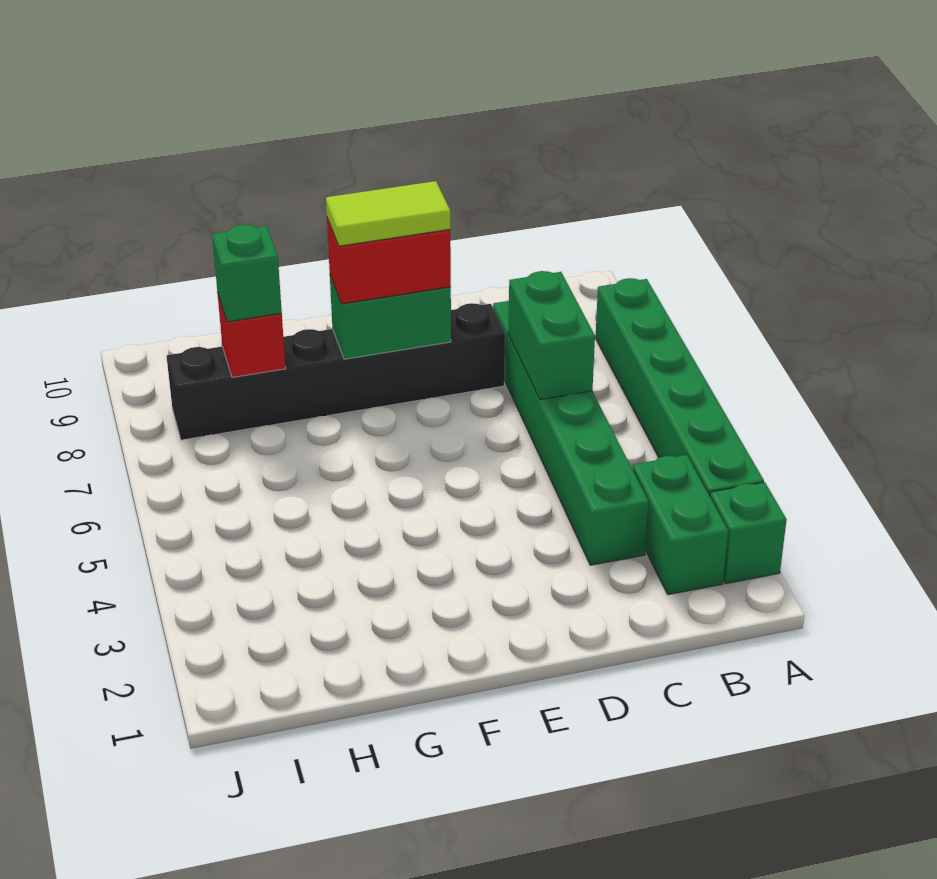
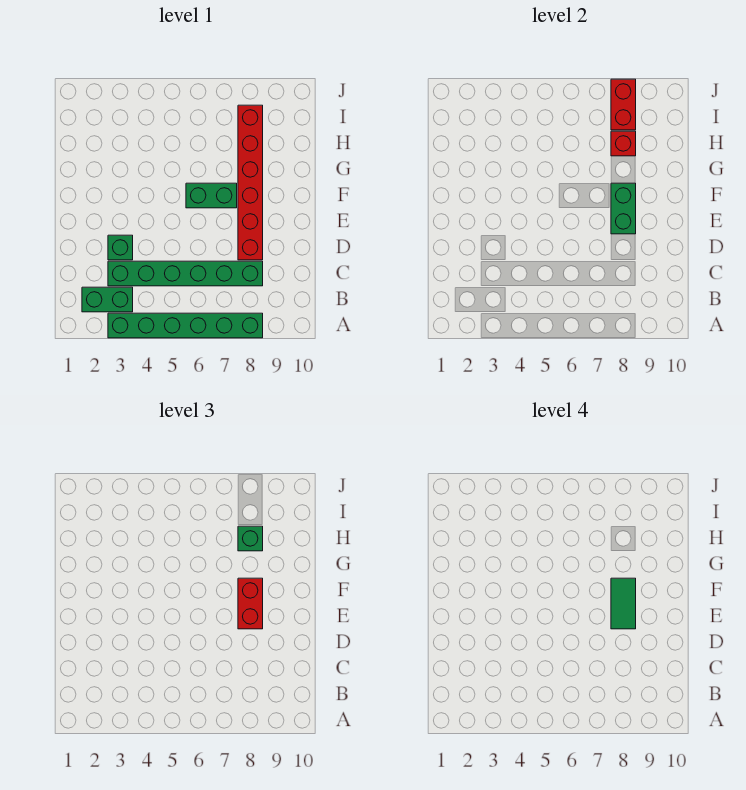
green brick A2 level 1 -> green brick D3 level 1
green brick C6:C7 level 2 -> green brick F6:F7 level 1
black brick D8:I8 level 1 -> red brick D8:I8 level 1
lime tile E8:F8 level 4 -> green tile E8:F8 level 4
none -> red brick I8:J8 level 2

